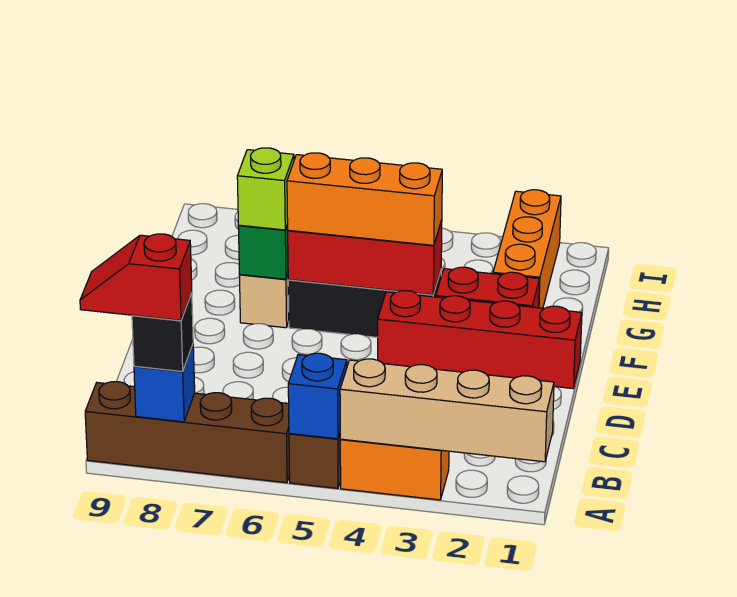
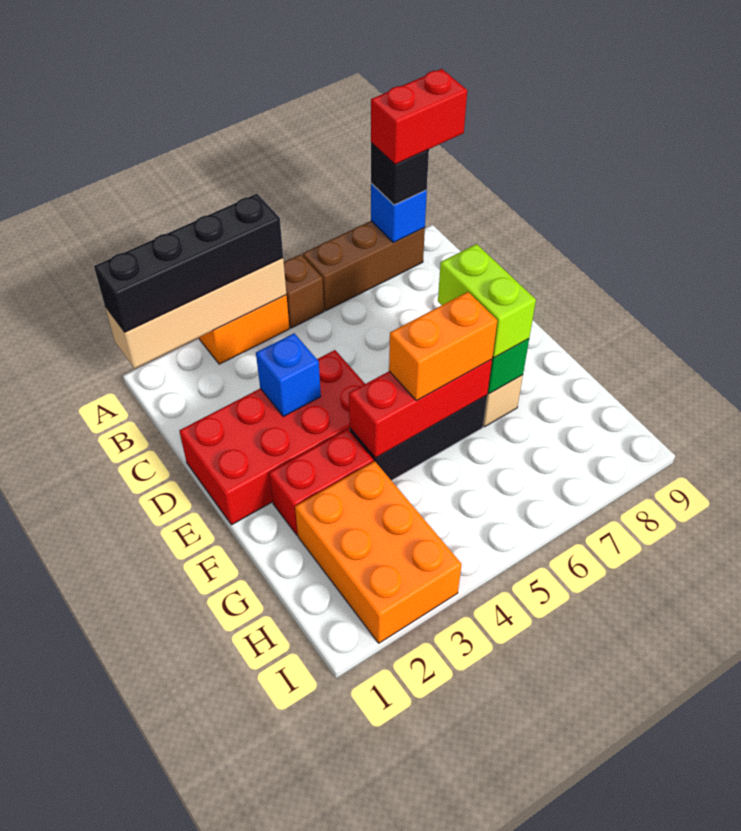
none -> black brick A1:A4 level 3
blue brick A5 level 2 -> blue brick D3 level 2
brown brick A6:A9 level 1 -> brown brick A6:A8 level 1
red slope A8:A9 level 4 top 8 -> red brick A8:A9 level 4
red brick E1:E4 level 1 -> red brick D1:E4 level 1
orange brick F4:F6 level 3 -> orange brick F5:F6 level 3
lime brick F7 level 3 -> lime brick E7:F7 level 3
orange brick G2:I2 level 1 -> orange brick G2:I3 level 1

